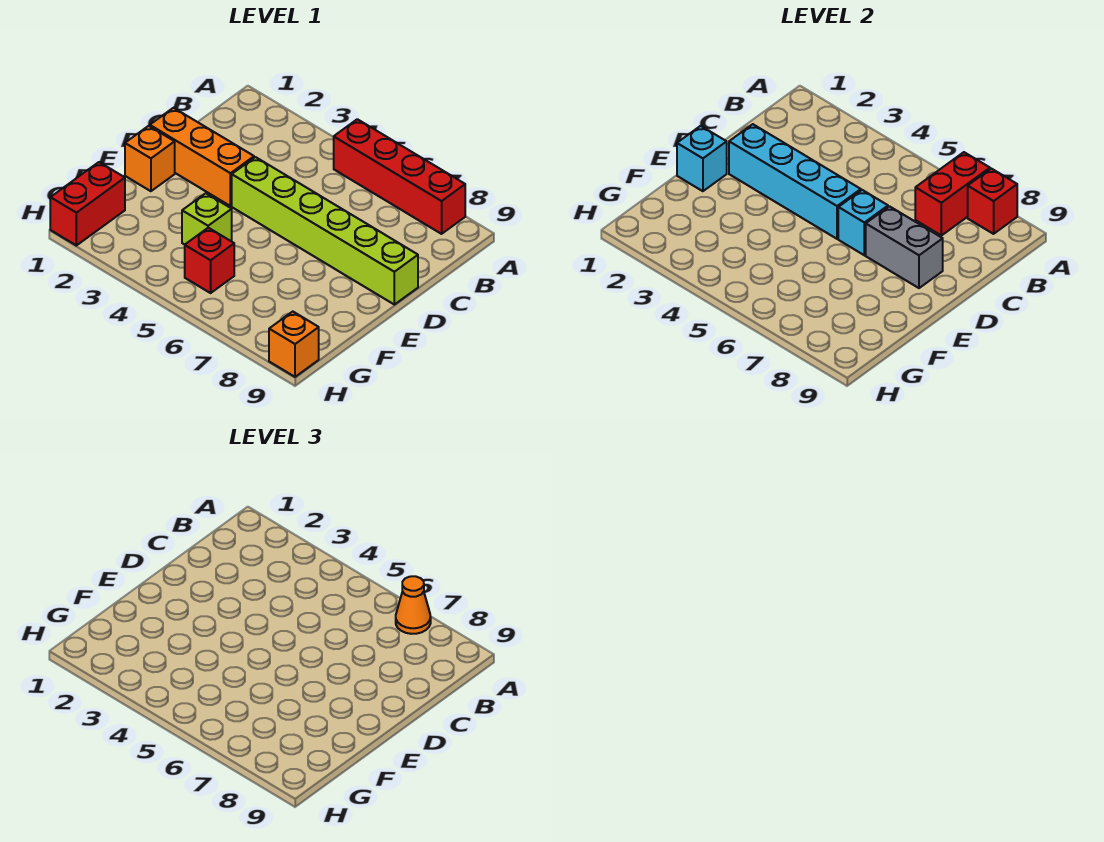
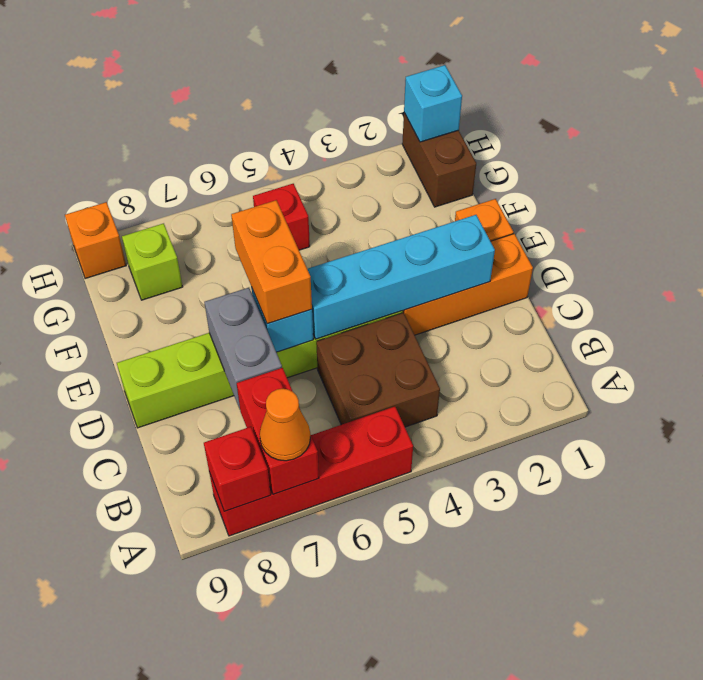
none -> brown brick B4:C5 level 1
none -> orange brick D6:E6 level 3
grey brick D7:D8 level 2 -> grey brick C7:D7 level 2
cyan brick E1 level 2 -> cyan brick H1 level 2
lime brick F4 level 1 -> lime brick G8 level 1
red brick G1:H1 level 1 -> brown brick G1:H1 level 1

